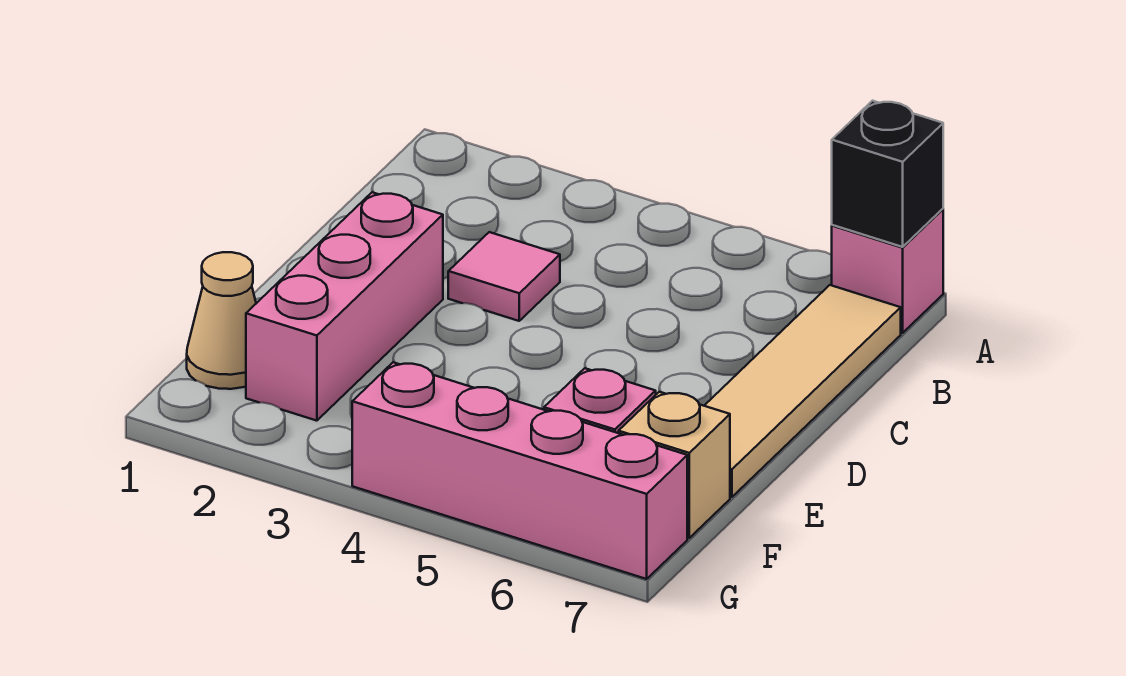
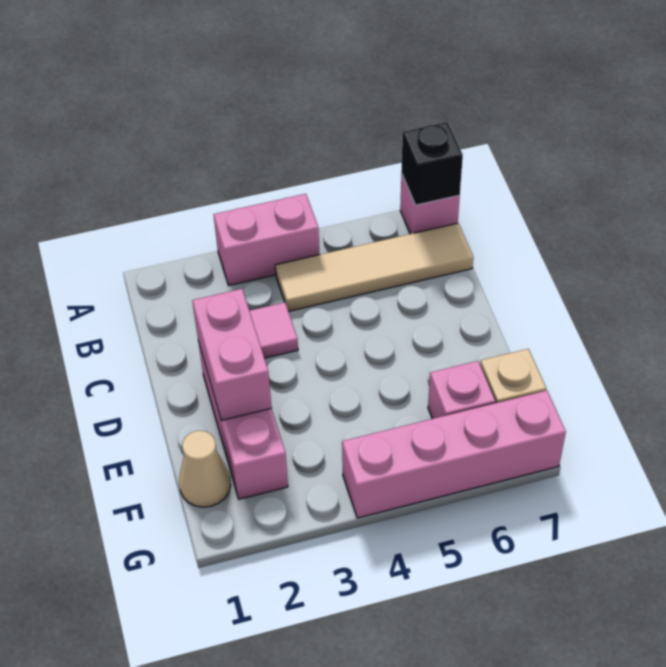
none -> pink brick A3:A4 level 1
tan tile B7:E7 level 1 -> tan tile B4:B7 level 1
none -> pink brick D2:E2 level 2

